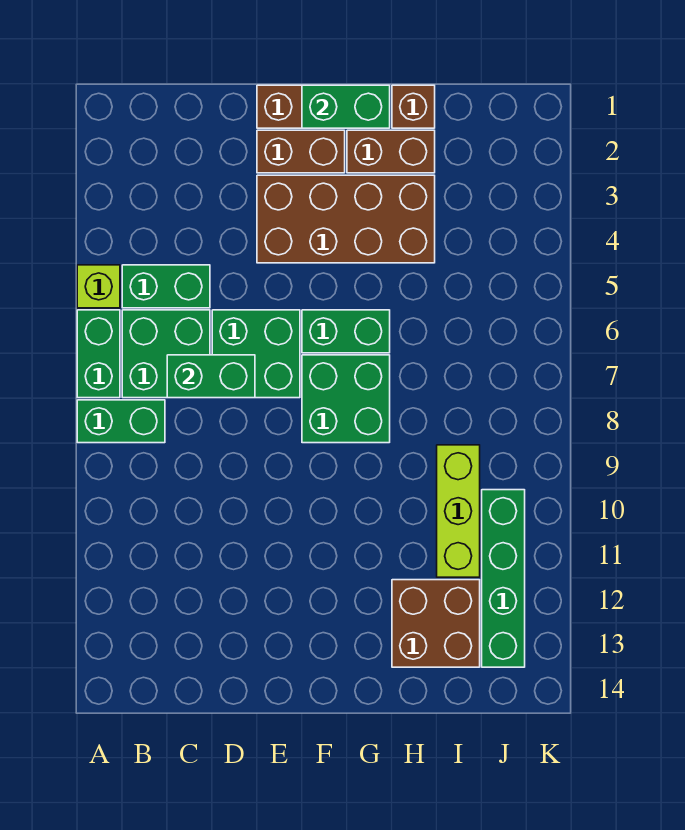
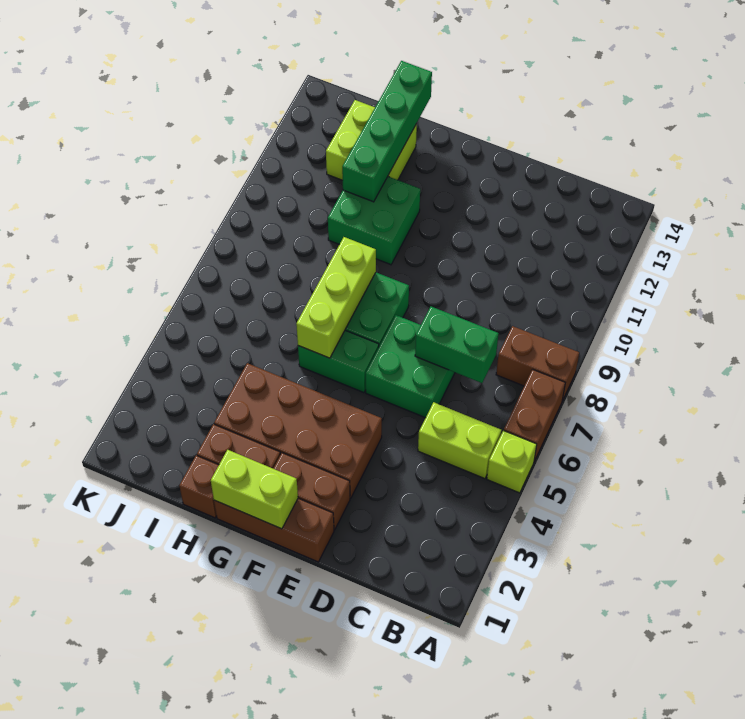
green brick A6:A7 level 1 -> brown brick A6:A7 level 1
green brick A8:B8 level 1 -> brown brick A8:B8 level 1
green brick B5:C5 level 1 -> lime brick B5:C5 level 1
green brick B6:C7 level 1 -> green brick G10:H11 level 1
green brick F1:G1 level 2 -> lime brick F1:G1 level 2
brown brick H12:I13 level 1 -> lime brick H12:I13 level 1
lime brick I9:I11 level 1 -> lime brick G6:G8 level 2
green brick J10:J13 level 1 -> green brick H11:H14 level 2

